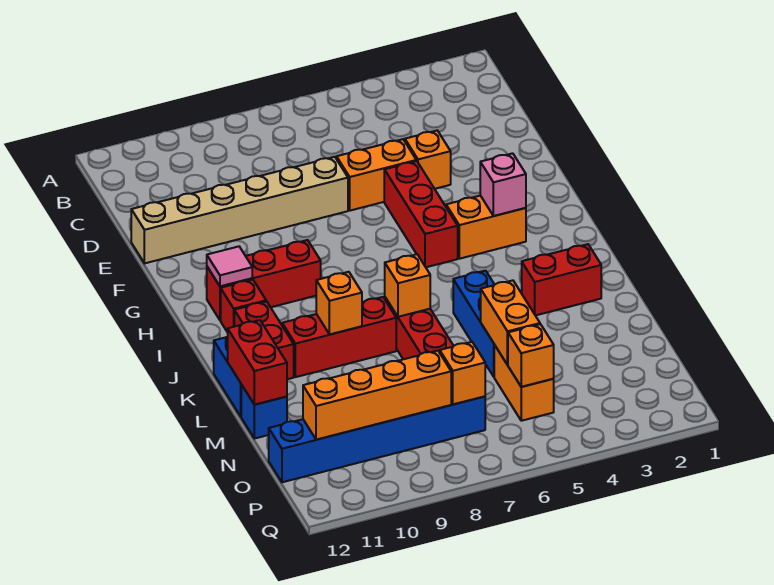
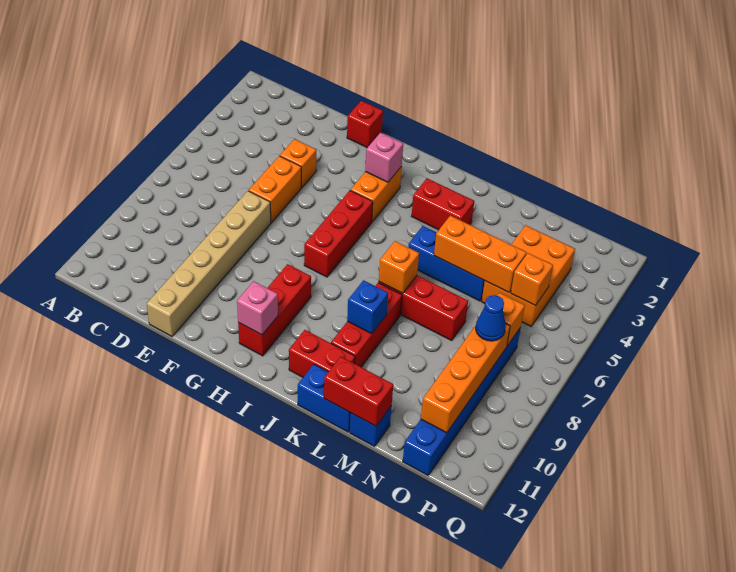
red brick F5:H5 level 1 -> red brick H5:H7 level 1
pink tile H11 level 2 -> pink brick H11 level 2
red brick I11 level 1 -> red brick F1 level 1
red brick K2:K3 level 1 -> red brick J3:K3 level 1
orange brick K9 level 2 -> blue brick K9 level 2
orange brick M5:N5 level 2 -> orange brick L5:N5 level 2
orange brick N5:O5 level 1 -> orange brick N3:O5 level 1
none -> blue cone O8 level 3

